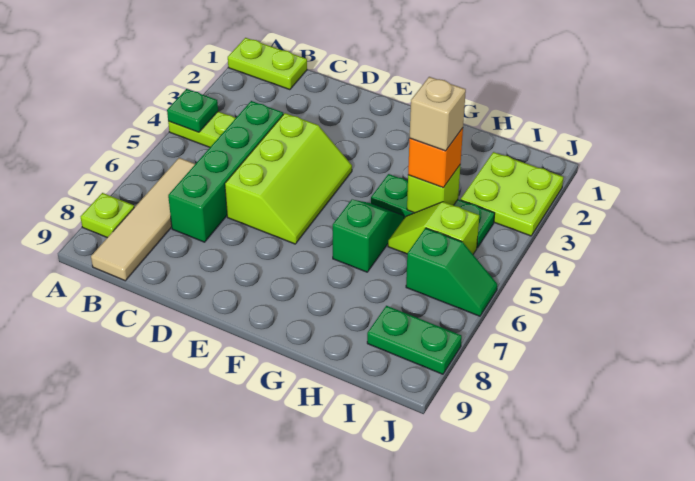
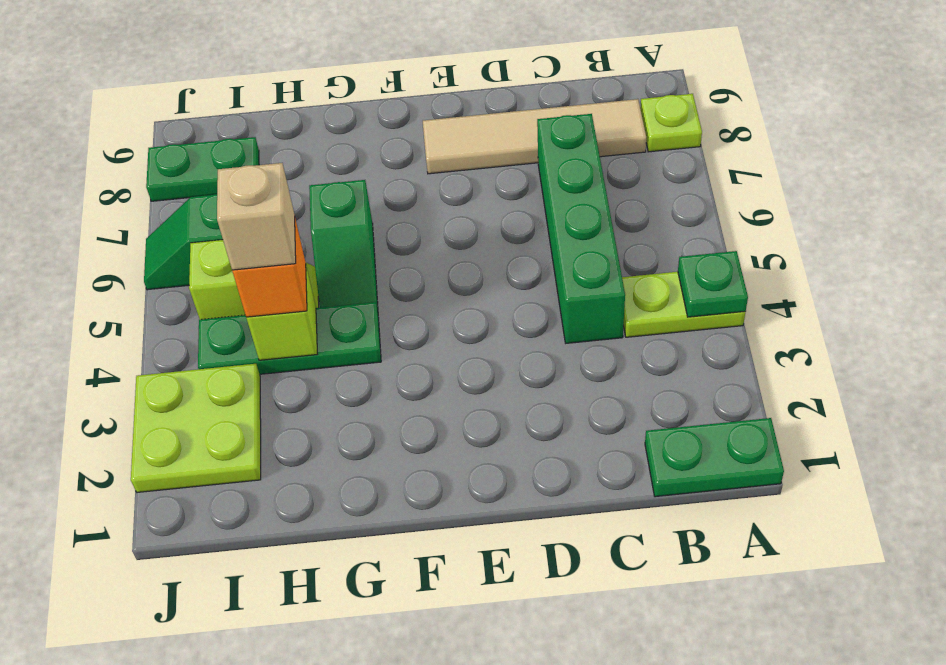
lime plate A1:B1 level 1 -> green plate A1:B1 level 1
tan tile B6:B9 level 1 -> tan tile B8:E8 level 1
lime slope D4:E6 level 1 top D -> none

